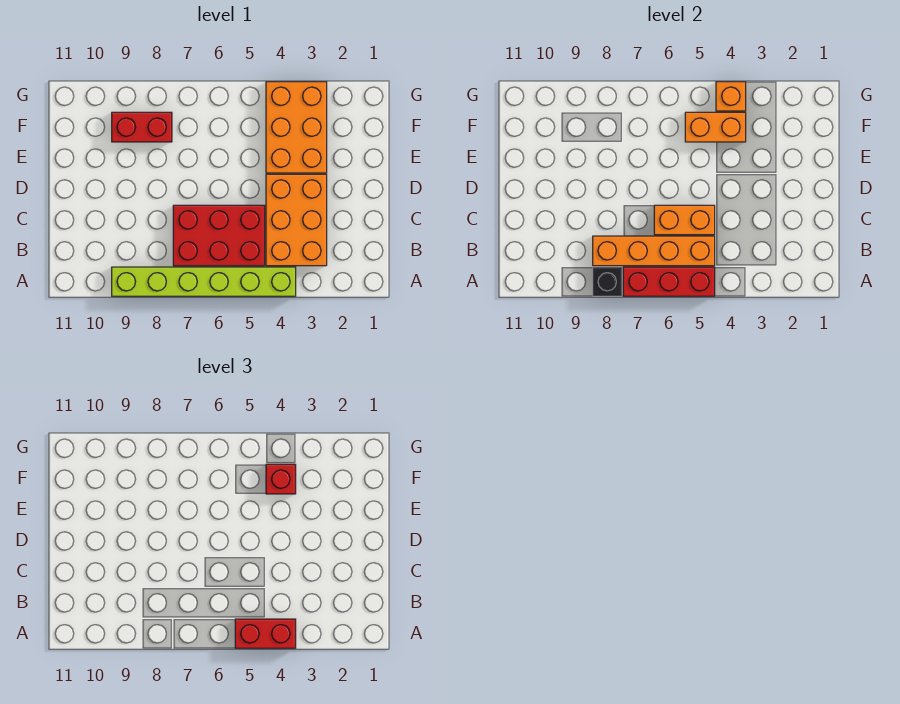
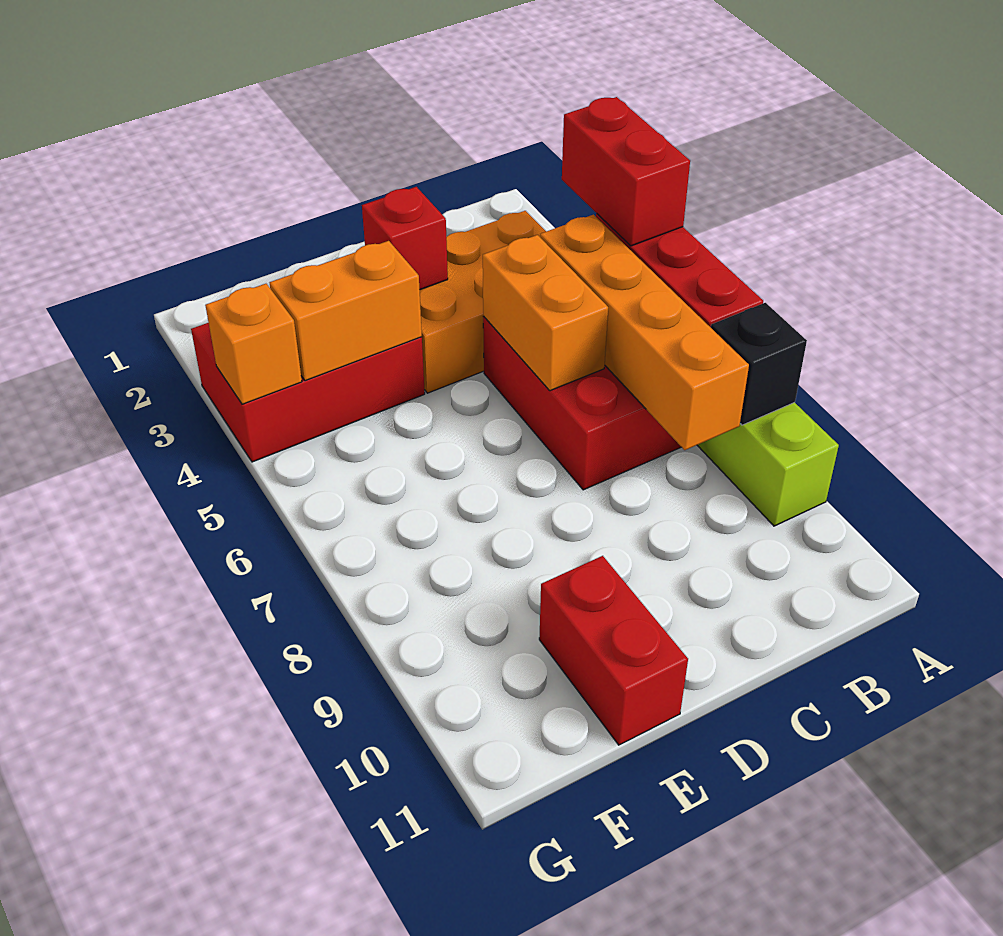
orange brick E3:G4 level 1 -> red brick E3:G4 level 1
orange brick F4:F5 level 2 -> orange brick E4:F4 level 2
red brick F4 level 3 -> red brick D3 level 2
red brick F8:F9 level 1 -> red brick E10:E11 level 1

